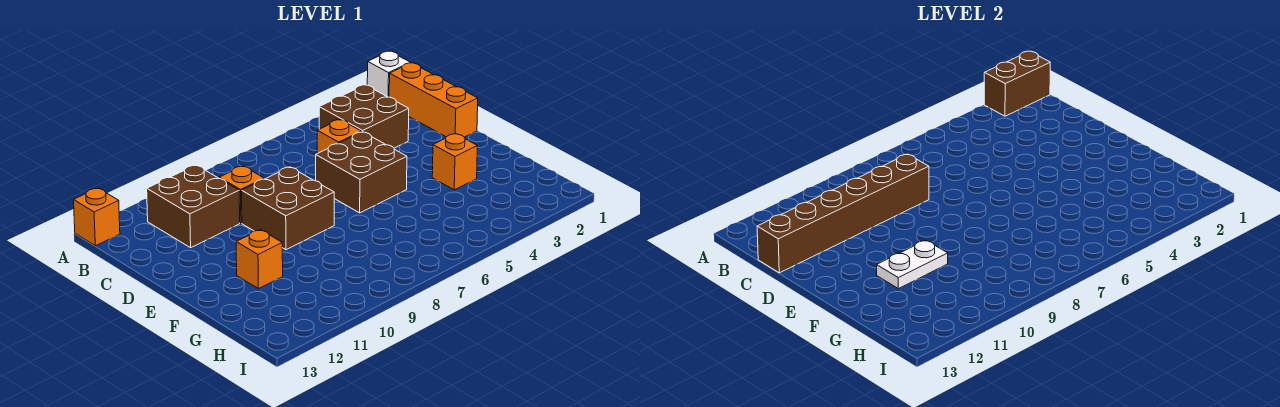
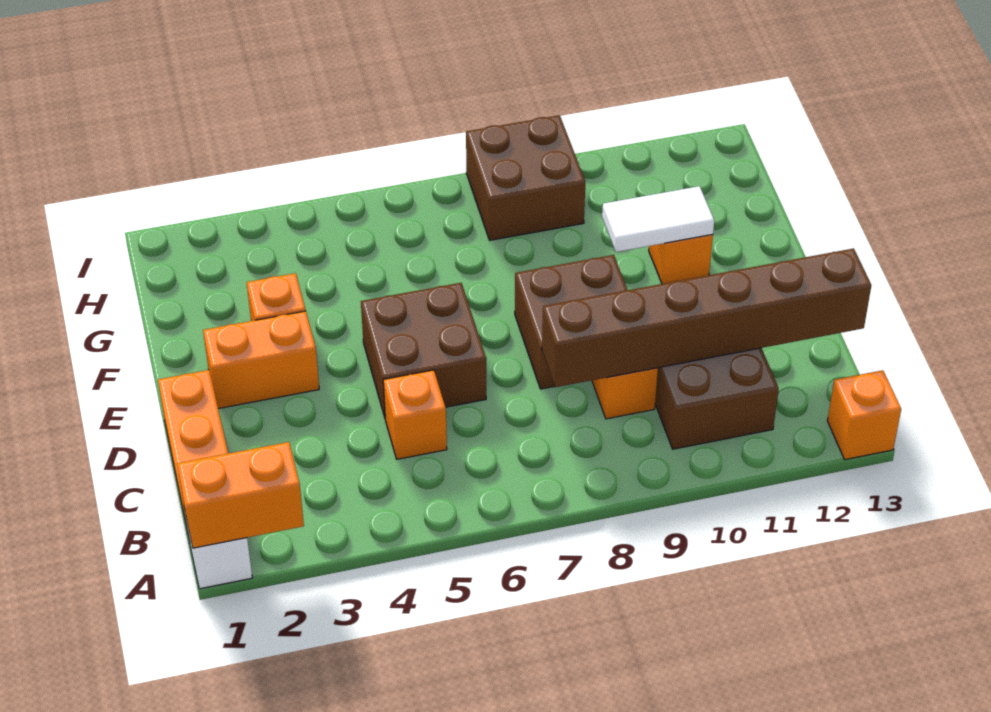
brown brick A1:A2 level 2 -> orange brick A1:A2 level 2
brown brick B3:C4 level 1 -> brown brick H8:I9 level 1
none -> orange brick E2:E3 level 1
white plate F10:F11 level 2 -> white tile F10:F11 level 2

